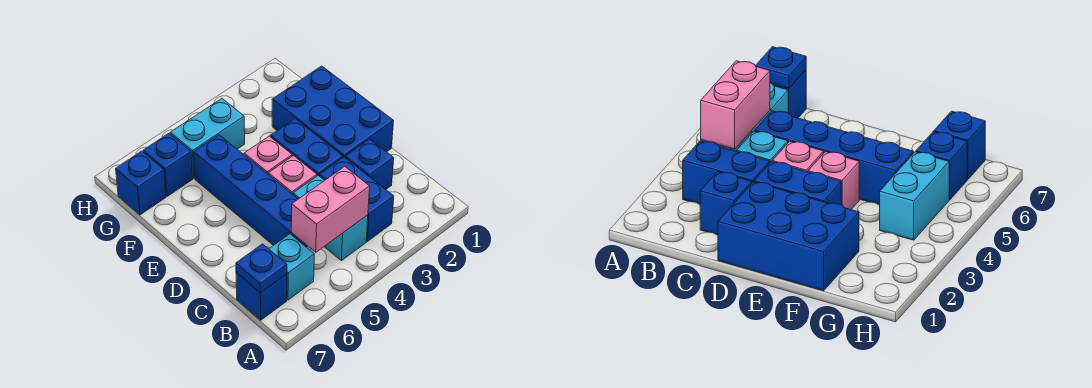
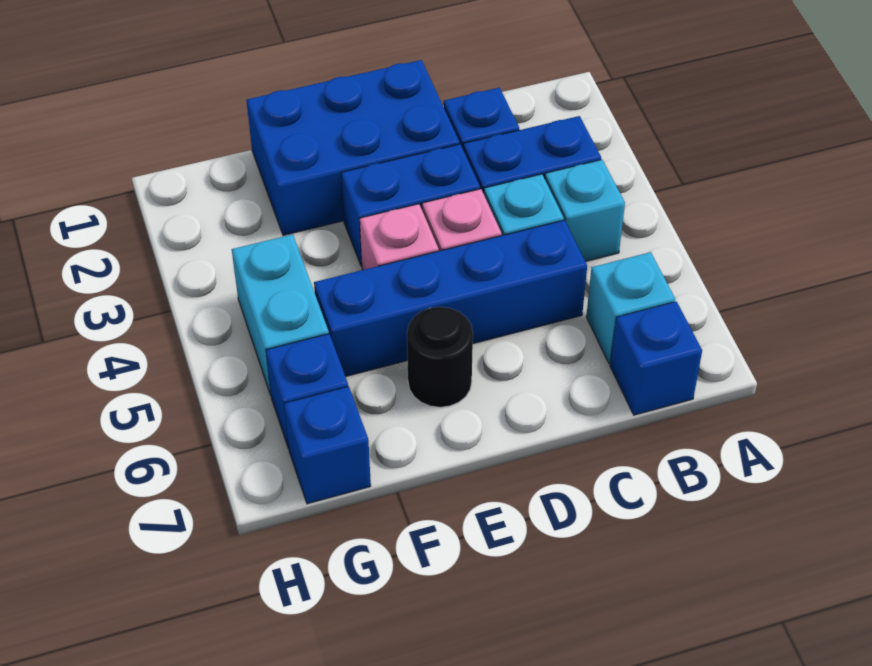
pink brick B4:B5 level 2 -> none
blue plate B7 level 2 -> none
none -> black round brick E6 level 1

